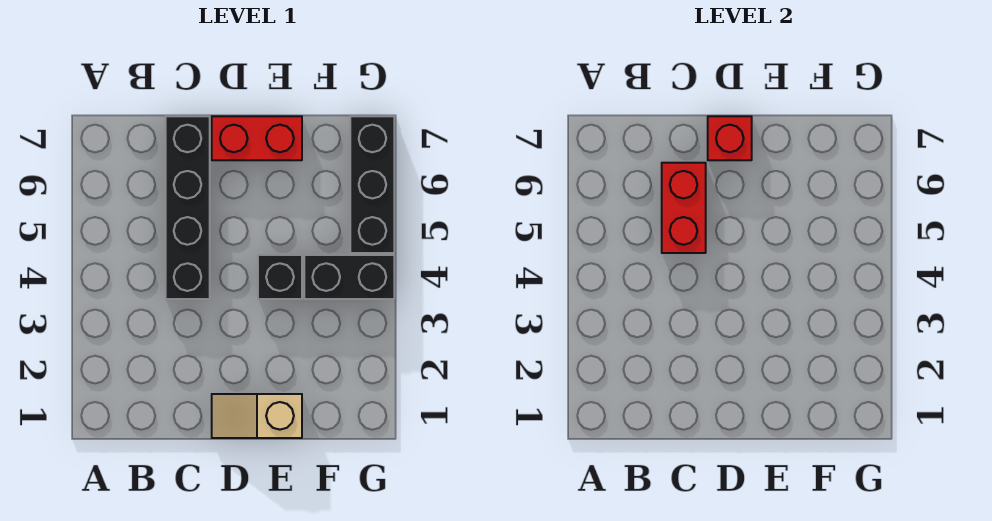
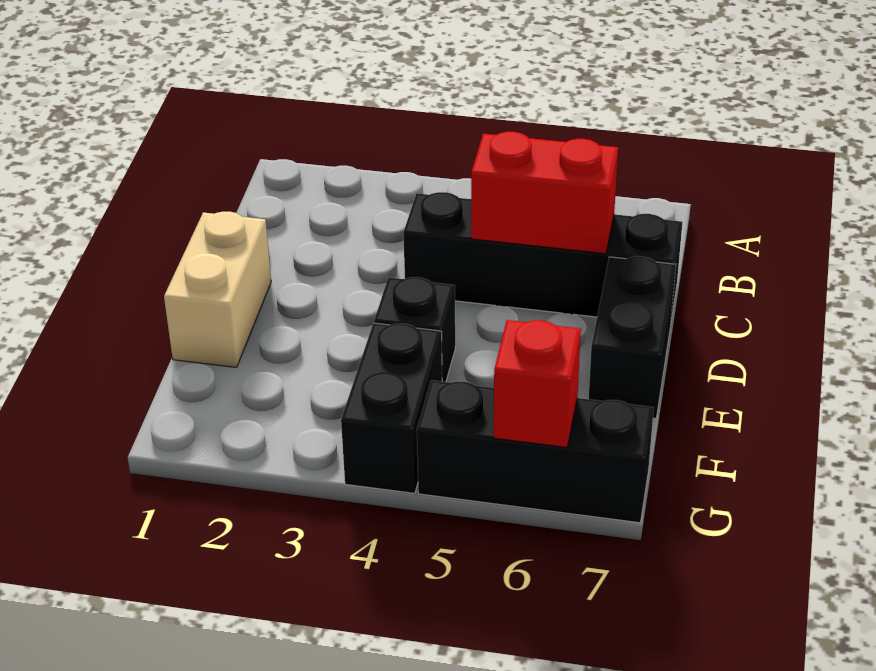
tan slope D1:E1 level 1 top E -> tan brick D1:E1 level 1
red brick D7:E7 level 1 -> black brick D7:E7 level 1
red brick D7 level 2 -> red brick G6 level 2

